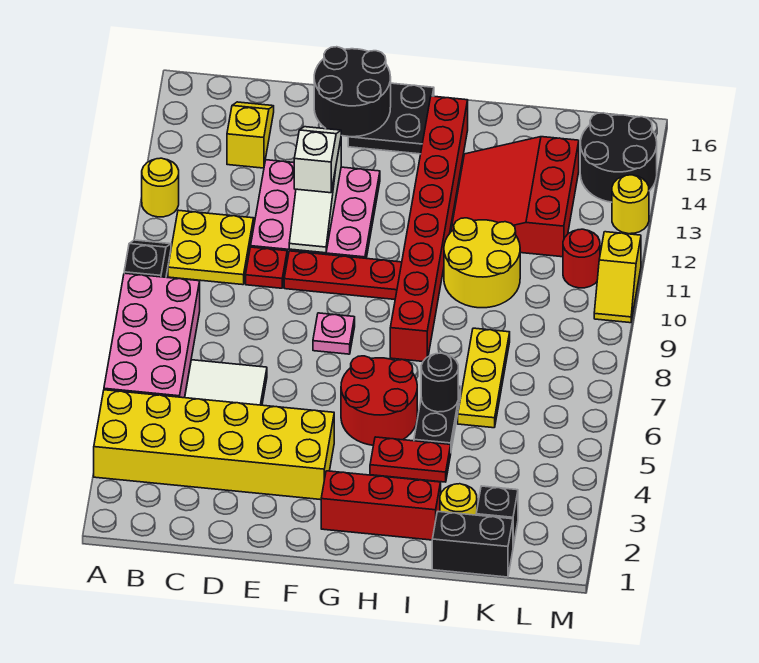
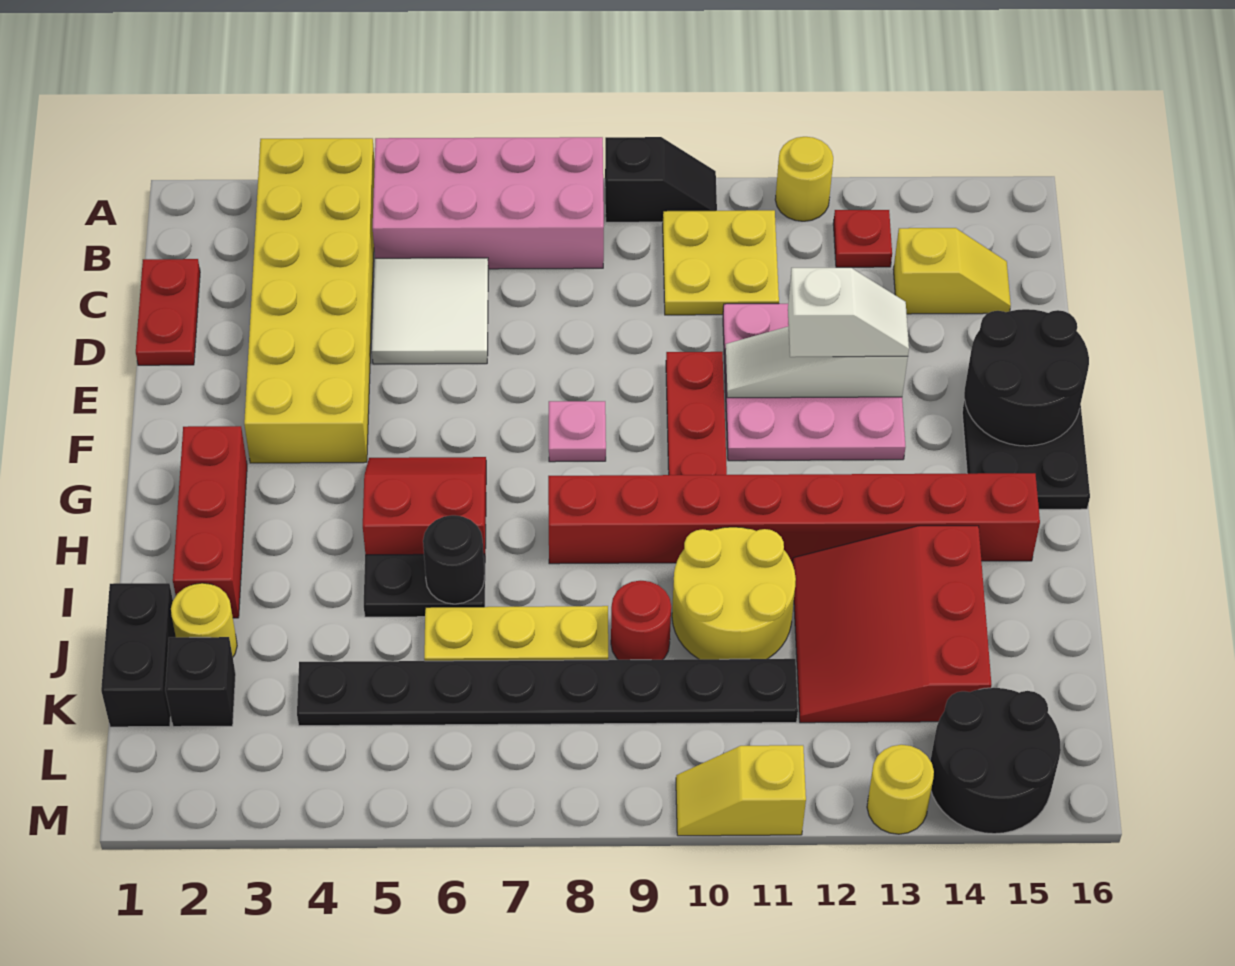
red plate D10 level 1 -> red plate B13 level 1
red round brick G5:H6 level 1 -> red slope G5:H6 level 1 top H
red plate H4:I4 level 1 -> red plate C1:D1 level 1
red slope I12:K14 level 1 top K -> red slope I12:K14 level 1 top 14
none -> black plate K4:K11 level 1
red round brick L11 level 1 -> red round brick J9 level 1

